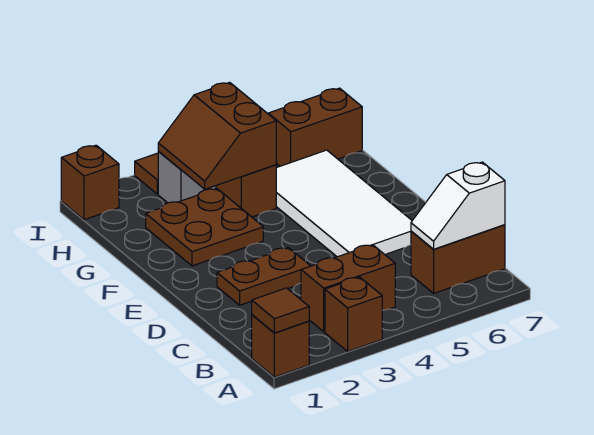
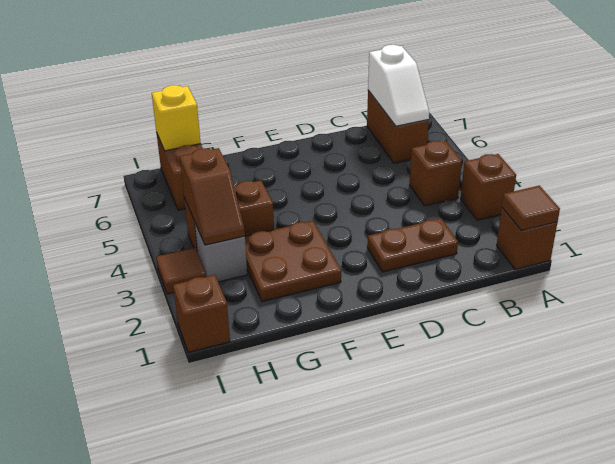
brown brick B3:B4 level 1 -> brown brick B4 level 1
brown plate D2:D3 level 1 -> brown plate C2:D2 level 1
white tile D5:G6 level 1 -> none
brown slope G3:H4 level 2 top 4 -> brown slope H3:H4 level 2 top 4
none -> yellow brick H7 level 2

